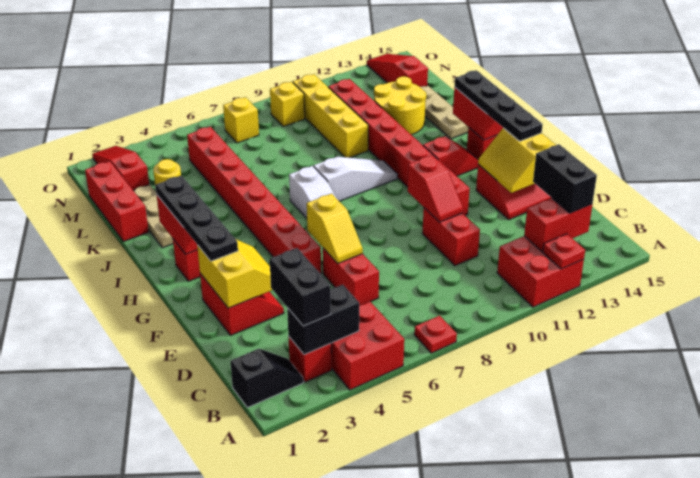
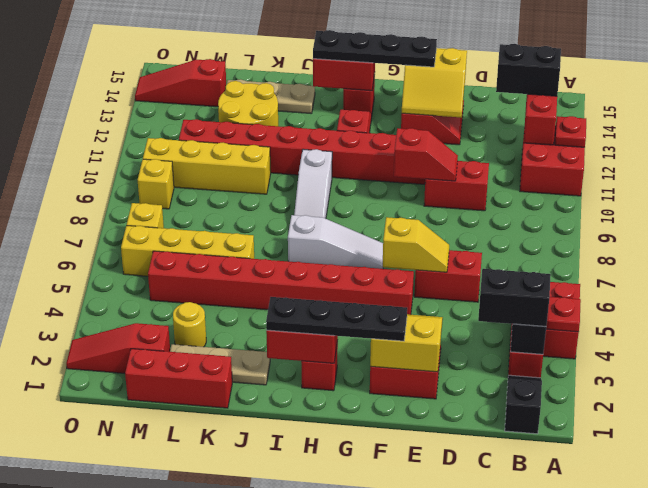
red plate A7 level 1 -> red plate A4 level 2
white slope I8:I10 level 1 top 8 -> white slope I8:I10 level 1 top 10
none -> yellow brick K6:N6 level 1

